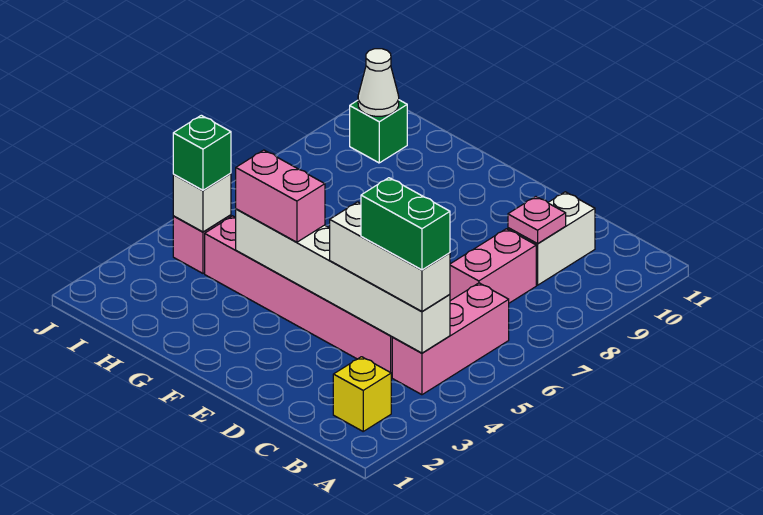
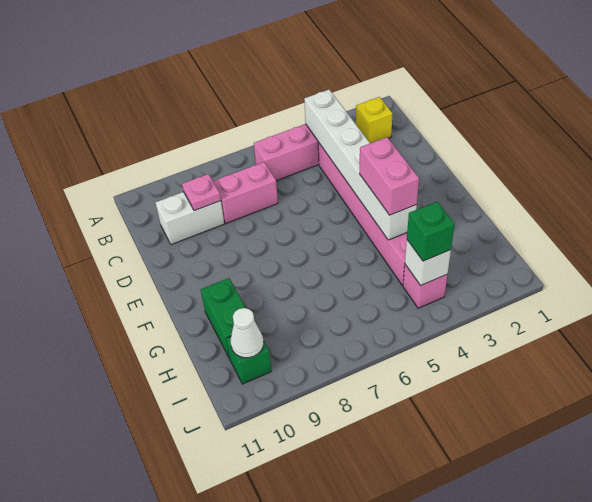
white brick B4:D4 level 3 -> none
green brick B4:C4 level 4 -> green brick G10:H10 level 1

